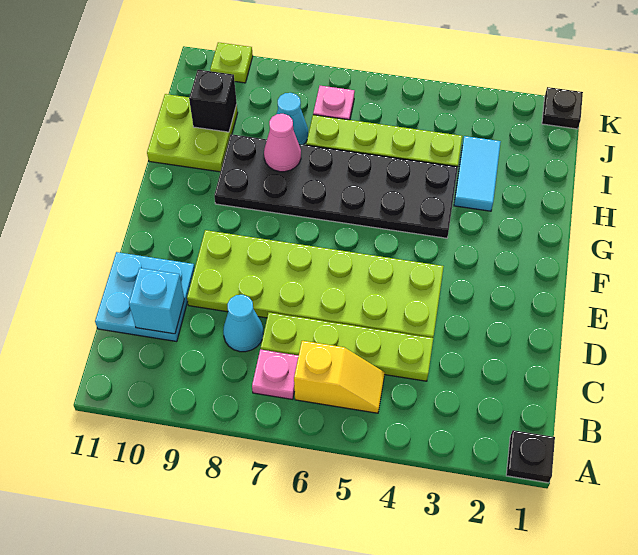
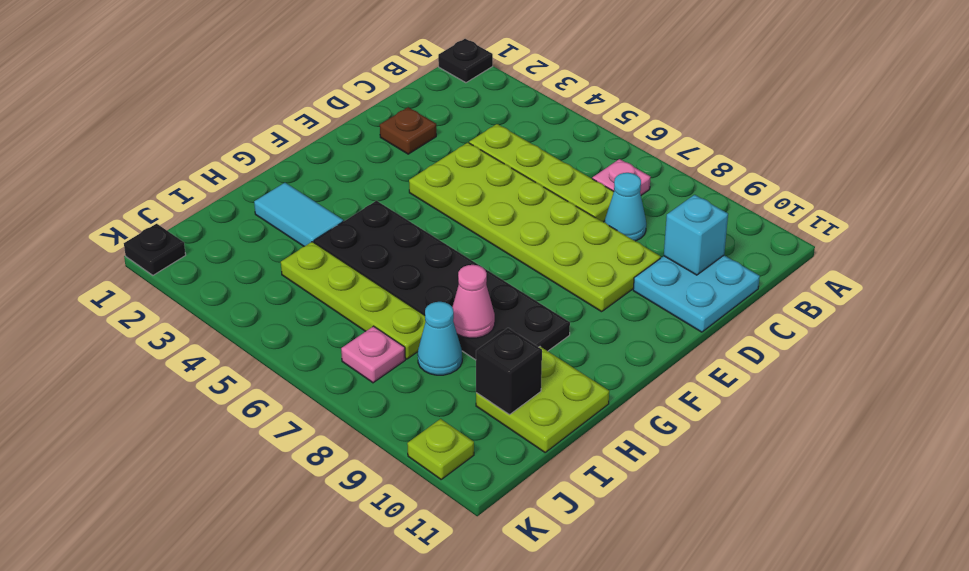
yellow slope B5:B6 level 1 top 6 -> none
none -> brown plate D2 level 1
cyan tile H3:I3 level 1 -> cyan tile H2:H3 level 1

